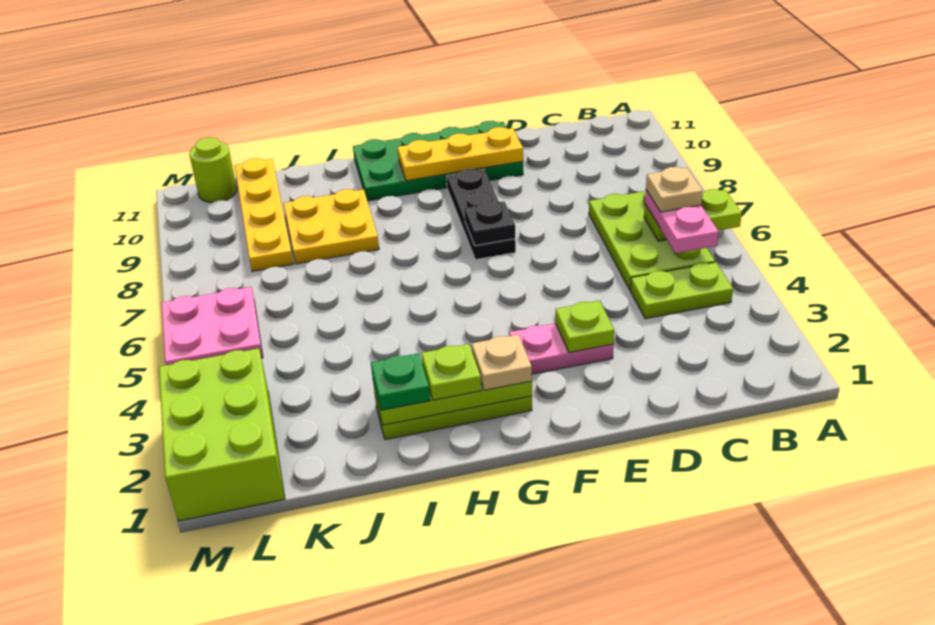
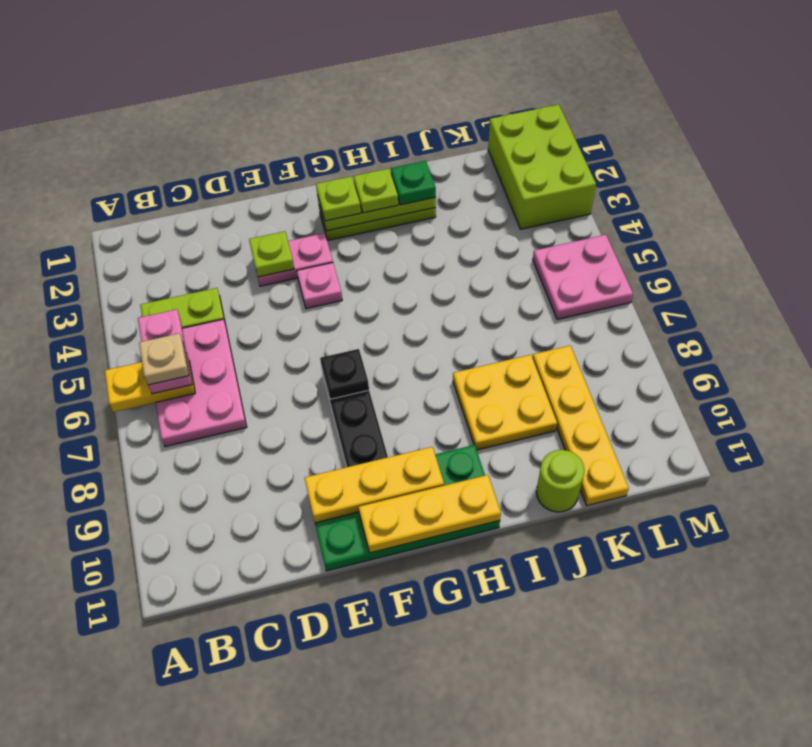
lime plate A6:B6 level 2 -> yellow plate A6:B6 level 2
lime plate B5:C7 level 1 -> pink plate B5:C7 level 1
none -> pink plate F4 level 1
none -> yellow plate F11:H11 level 2
tan plate G2 level 3 -> lime plate G2 level 3
lime round brick L11 level 1 -> lime round brick J11 level 1

